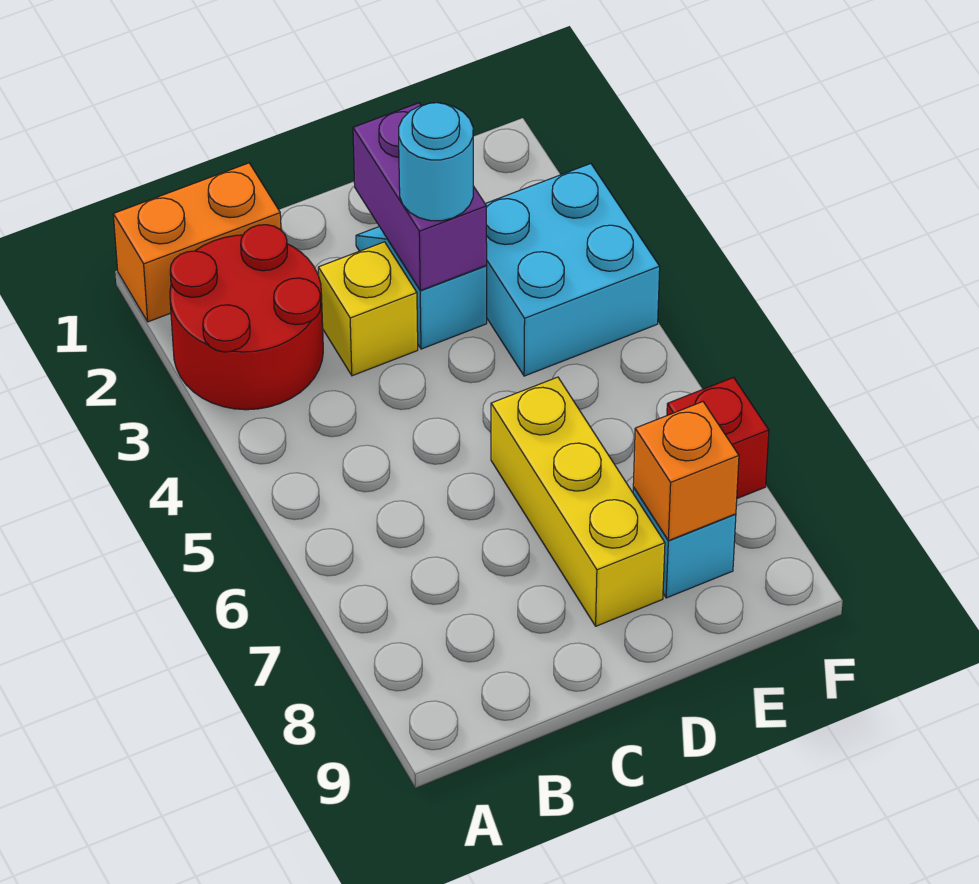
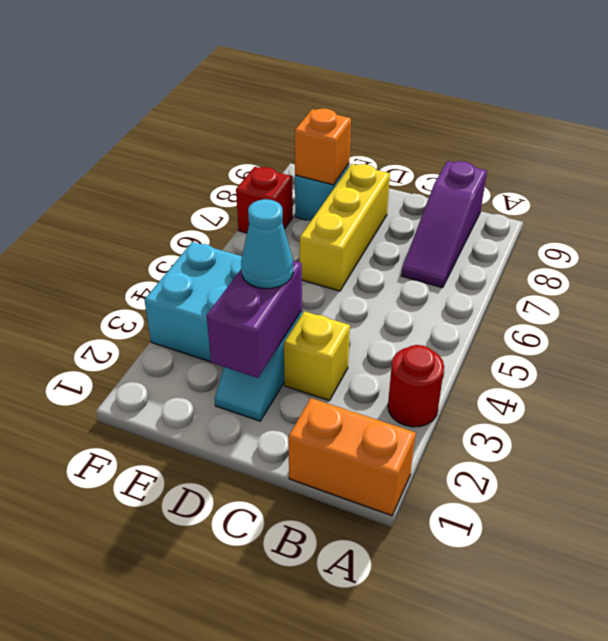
red round brick A2:B3 level 1 -> red round brick A3 level 1
none -> purple slope B7:B9 level 1 top 9
cyan round brick D3 level 3 -> cyan cone D3 level 3

